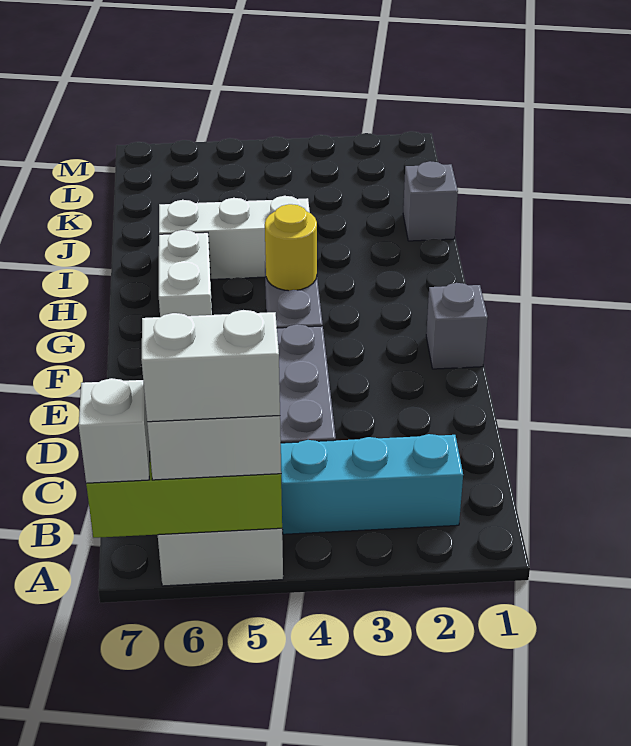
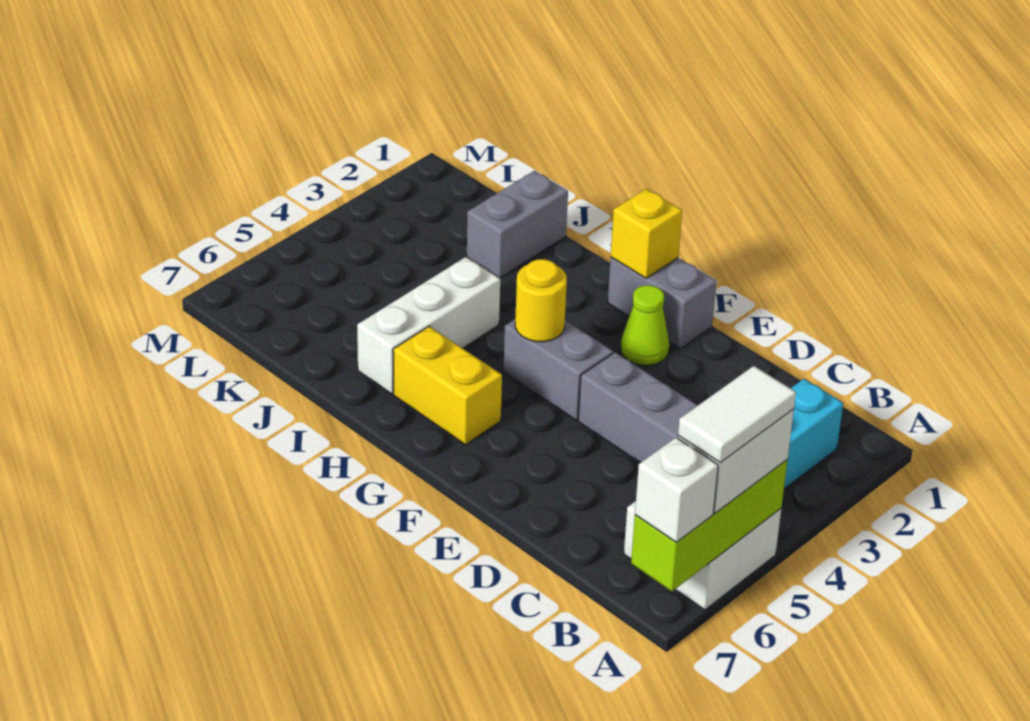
white brick A5:A6 level 4 -> white tile A5:A6 level 4
grey brick F1 level 1 -> grey brick F1:G1 level 1
none -> lime cone F2 level 1
none -> yellow brick G1 level 2
white brick G6:H6 level 1 -> yellow brick G6:H6 level 1
grey brick J1 level 1 -> grey brick J1:J2 level 1

